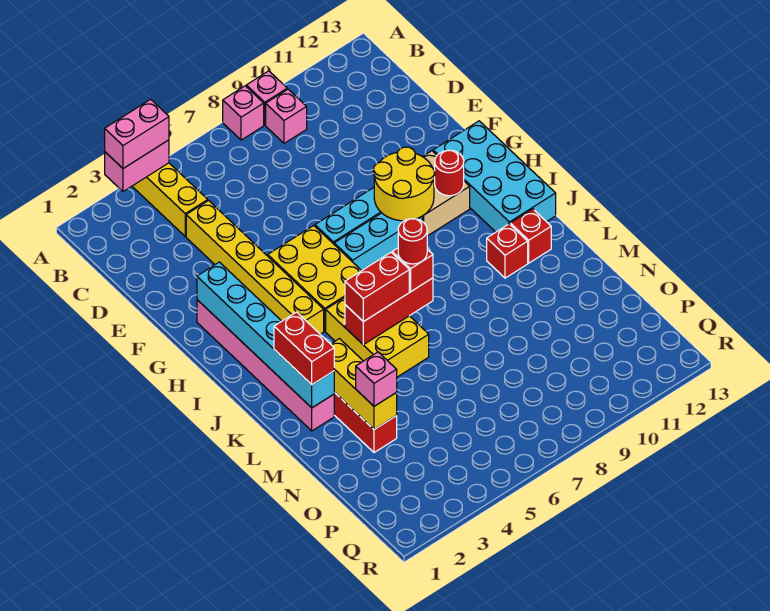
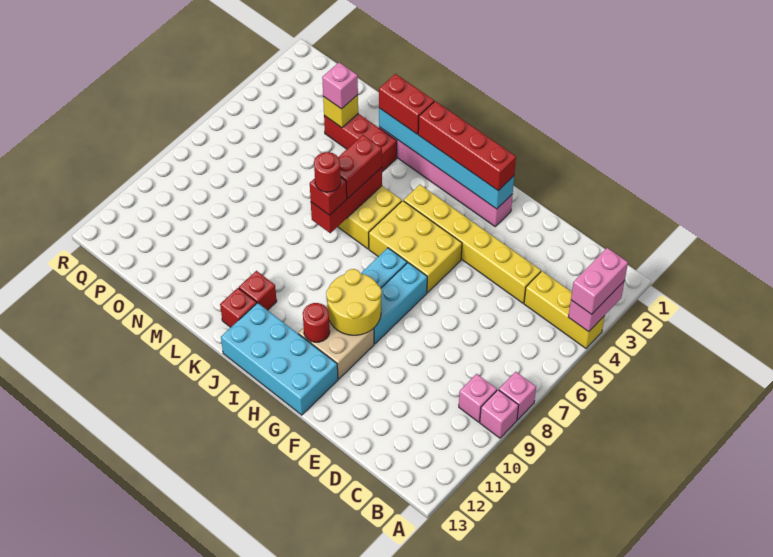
none -> red brick G2:J2 level 3
yellow brick L3:N3 level 2 -> yellow brick N3 level 2

